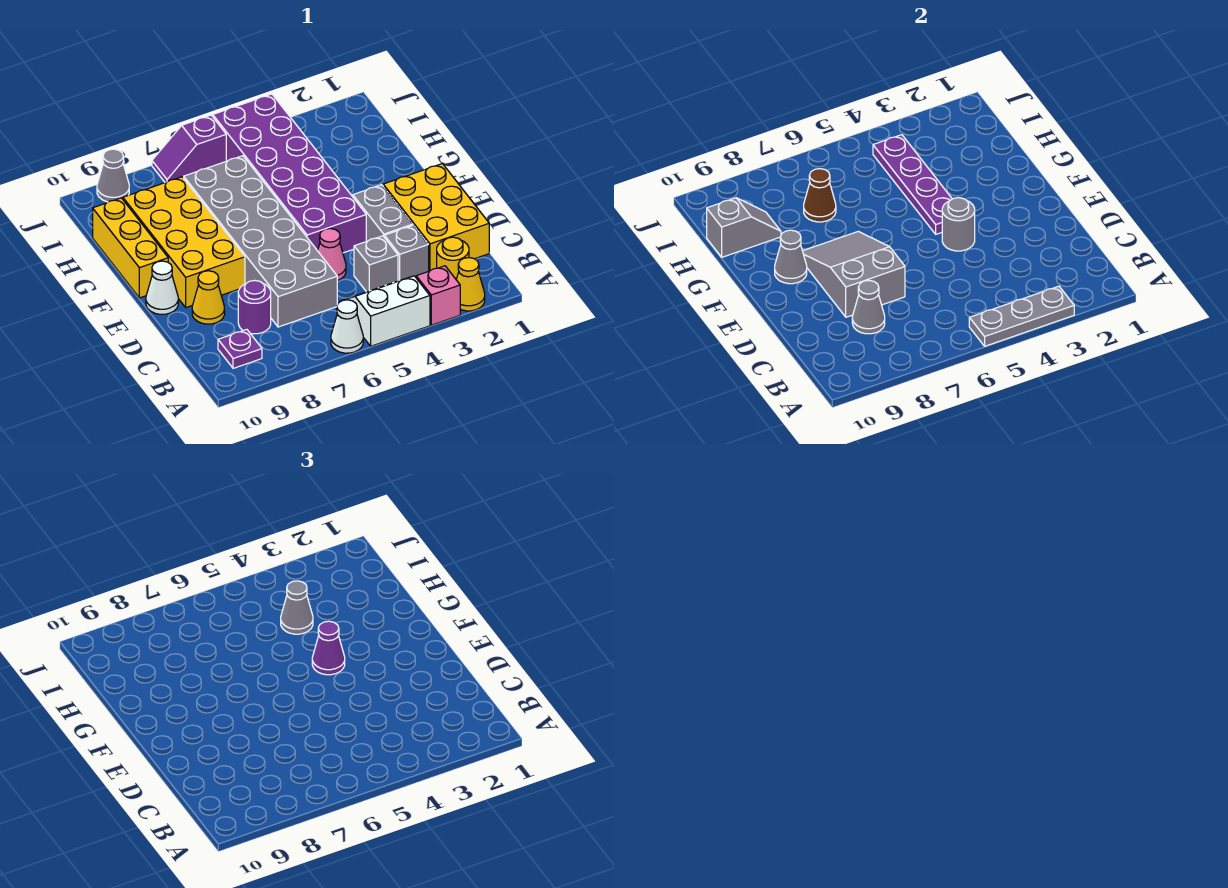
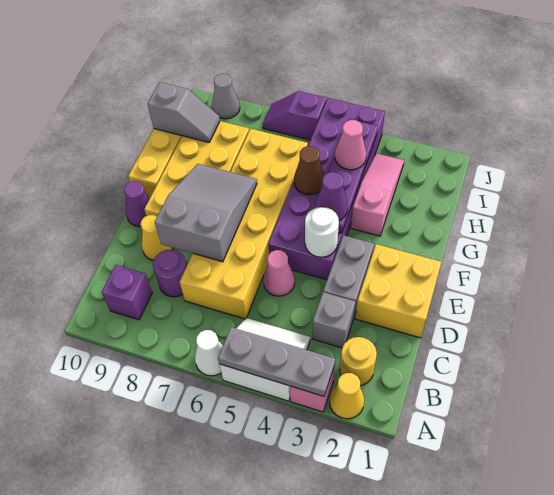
purple plate B9 level 1 -> purple brick B9 level 1
yellow brick C1:E2 level 1 -> yellow brick D1:E2 level 1
grey brick C4 level 1 -> none
grey brick C6:H7 level 1 -> yellow brick C6:H7 level 1
grey cone C8 level 2 -> none
grey round brick E4 level 2 -> white round brick E4 level 2
white cone E10 level 1 -> purple cone E10 level 1
grey cone F9 level 2 -> none
none -> pink slope G3:I3 level 1 top G
grey cone H4 level 3 -> pink cone H4 level 3
brown cone H7 level 2 -> brown cone G5 level 2

